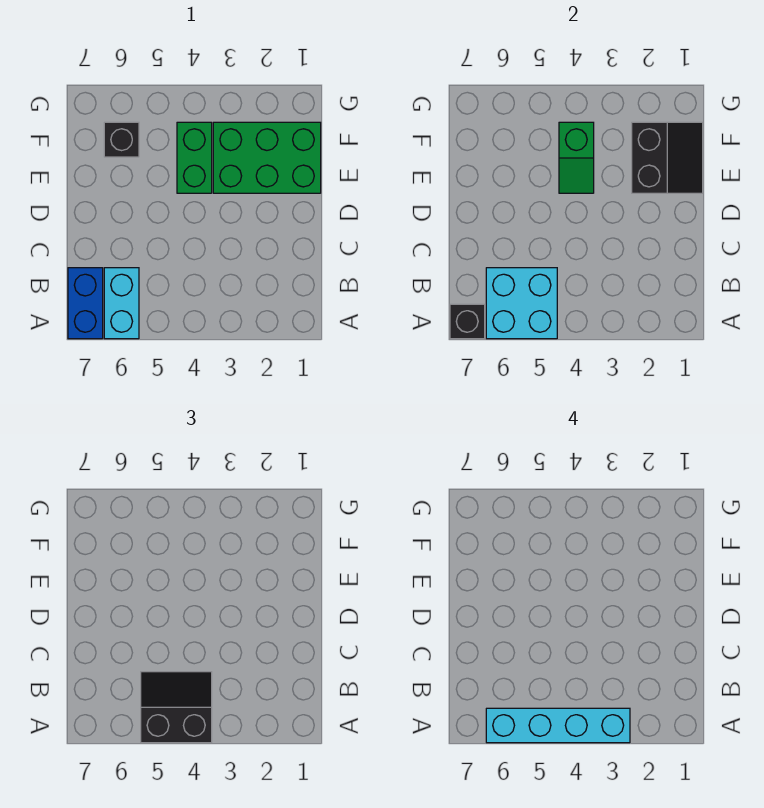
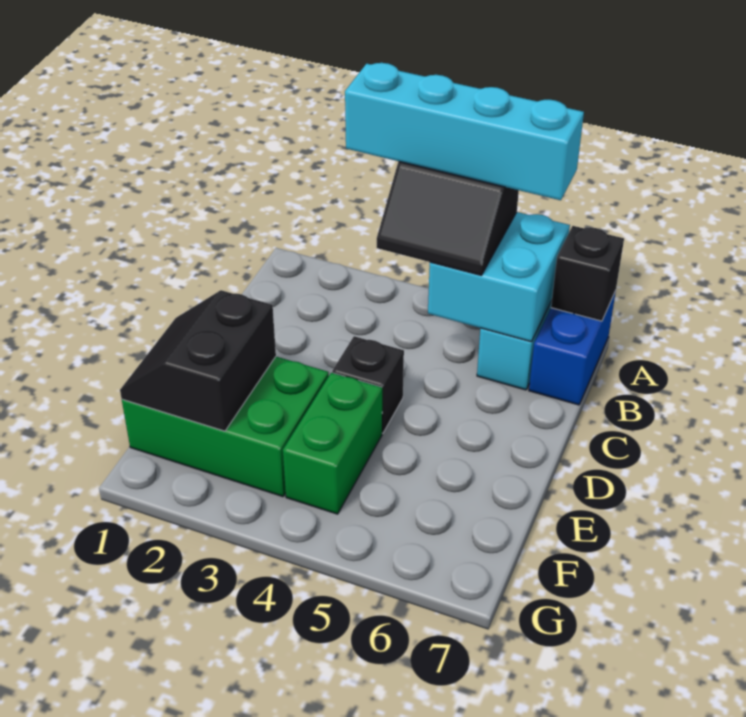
green slope E4:F4 level 2 top F -> none
black brick F6 level 1 -> black brick D4 level 1

